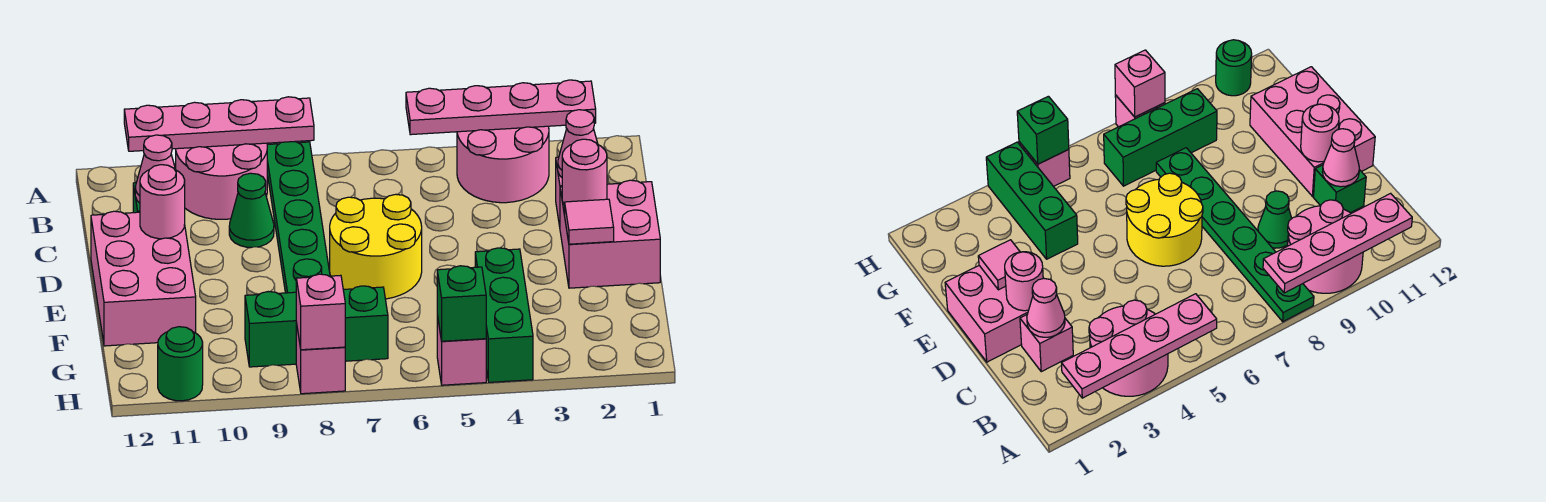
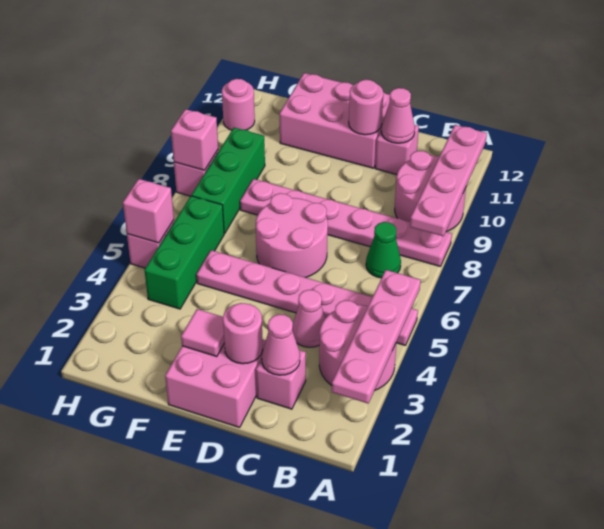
none -> pink plate A5:F5 level 1
green plate A8:F8 level 1 -> pink plate A8:F8 level 1
none -> pink cone C4 level 1
green cone C9 level 1 -> green cone B7 level 1
green brick C11 level 1 -> pink brick C11 level 1
yellow round brick D6:E7 level 1 -> pink round brick D6:E7 level 1
green brick F4:H4 level 1 -> green brick G4:G6 level 1
green brick H5 level 2 -> pink brick H5 level 2
green round brick H11 level 1 -> pink round brick H11 level 1

